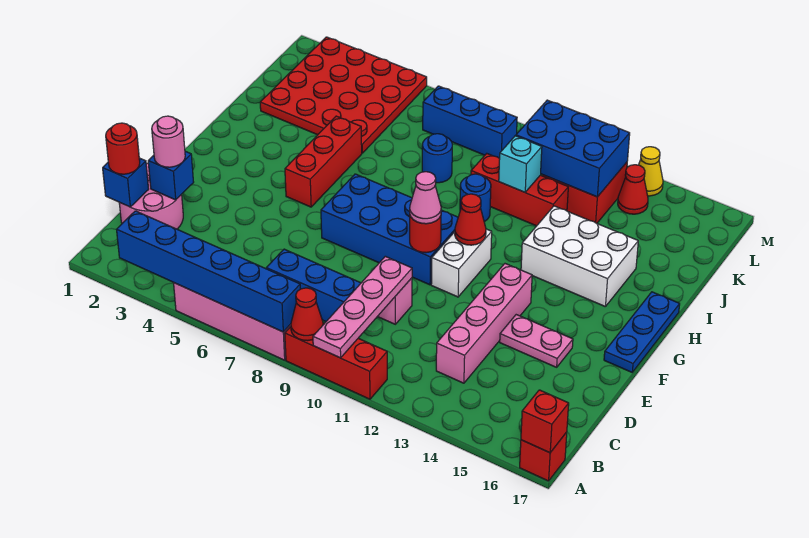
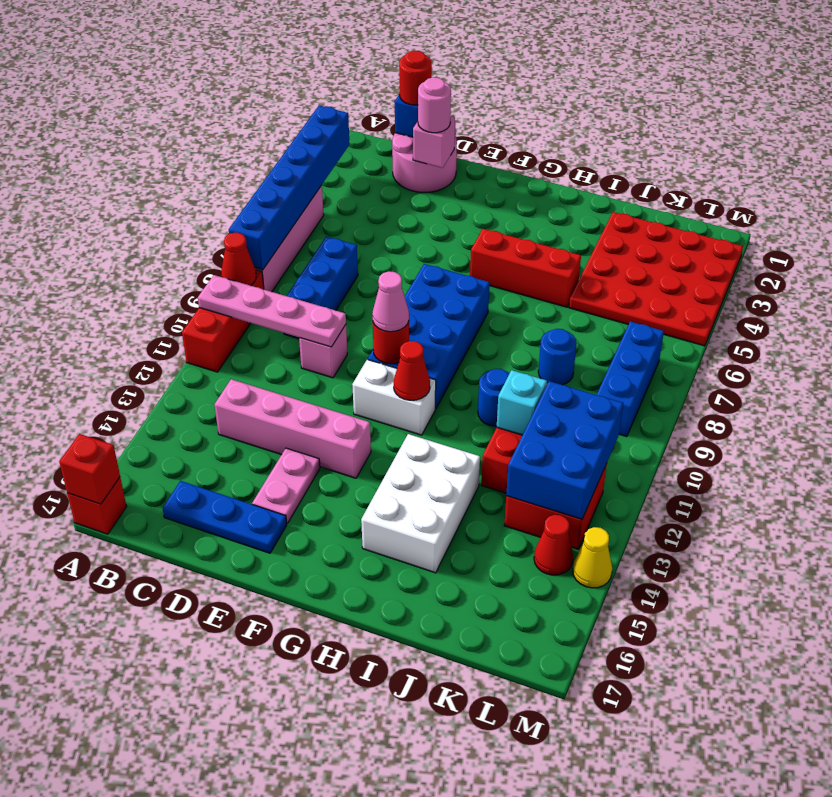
blue brick D2 level 2 -> pink brick D2 level 2
blue plate F17:H17 level 1 -> blue plate C16:E16 level 1

